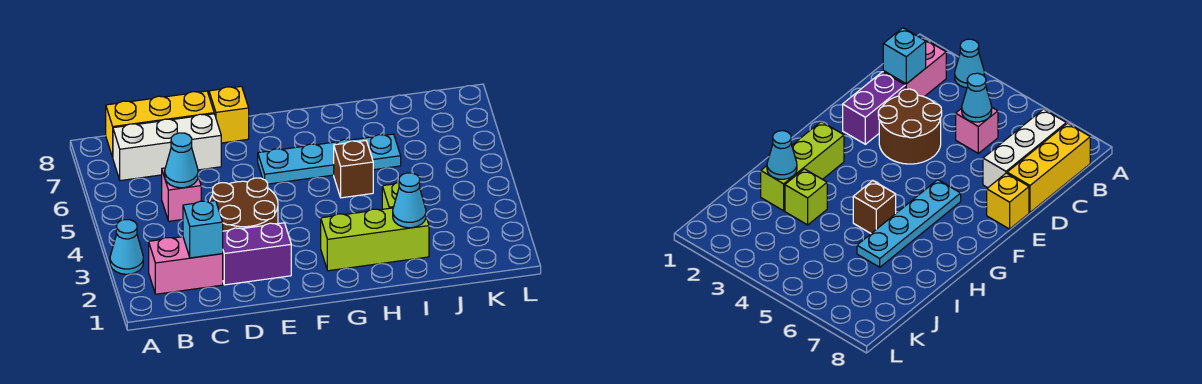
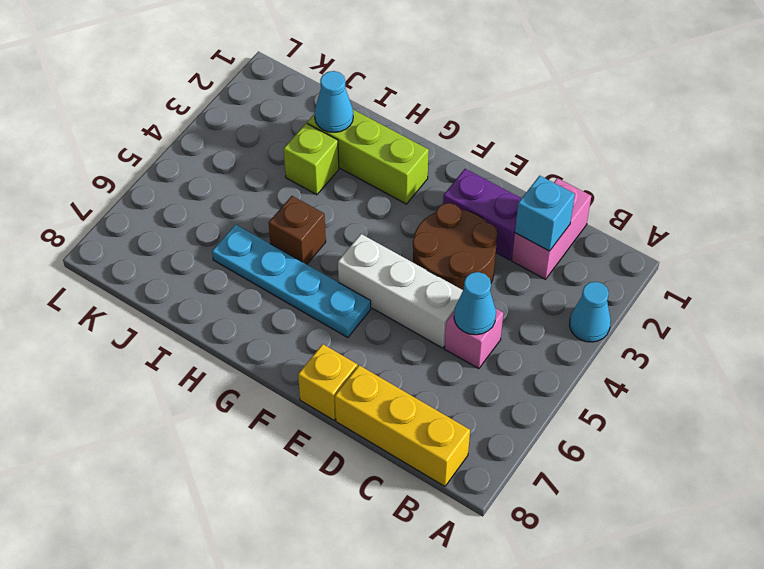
pink brick B2:C2 level 1 -> pink brick C1:C2 level 1
white brick B7:D7 level 1 -> white brick D5:F5 level 1

